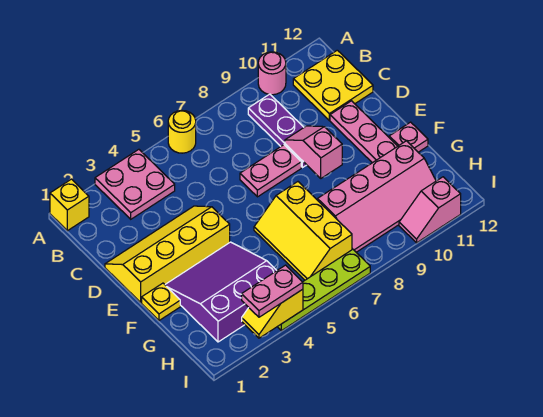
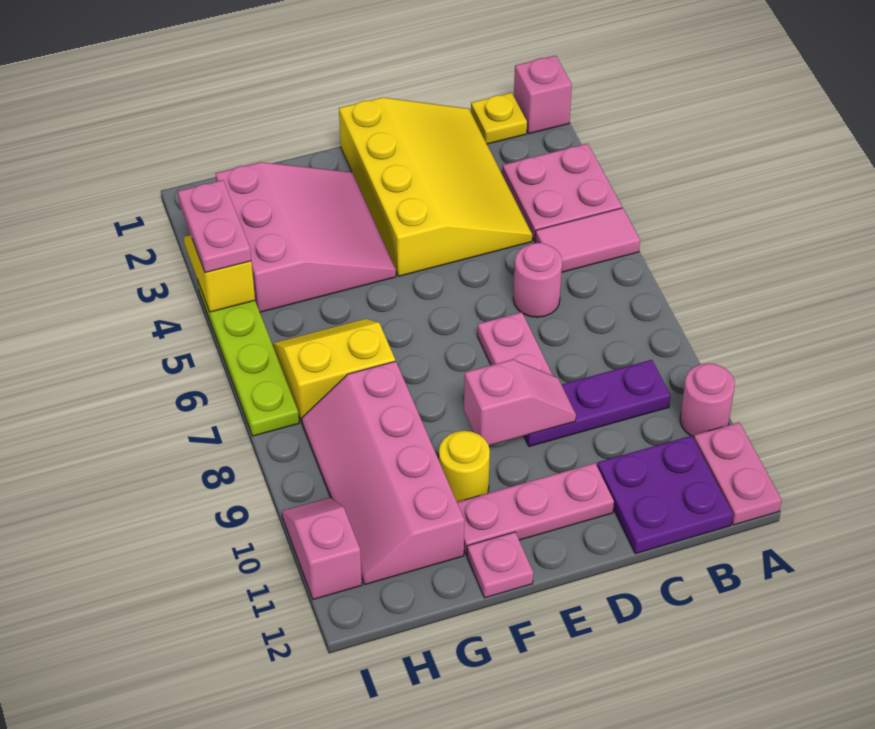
yellow brick A1 level 1 -> pink brick A1 level 1
none -> pink tile A5:B5 level 1
yellow round brick A6 level 1 -> yellow round brick F10 level 1
none -> pink plate A11:A12 level 1
yellow plate B11:C12 level 1 -> purple plate B11:C12 level 1
none -> pink round brick C6 level 1
yellow slope D1:E4 level 1 top E -> yellow slope C1:E4 level 1 top E
yellow plate F1 level 1 -> yellow plate B1 level 1
purple slope F2:H4 level 1 top H -> pink slope F2:H4 level 1 top H
yellow slope F6:H7 level 1 top 7 -> yellow slope G6:H7 level 1 top 7

